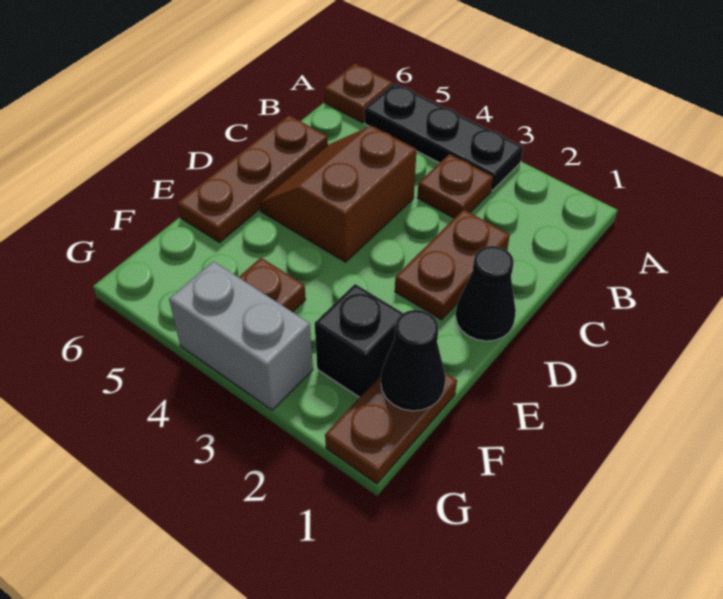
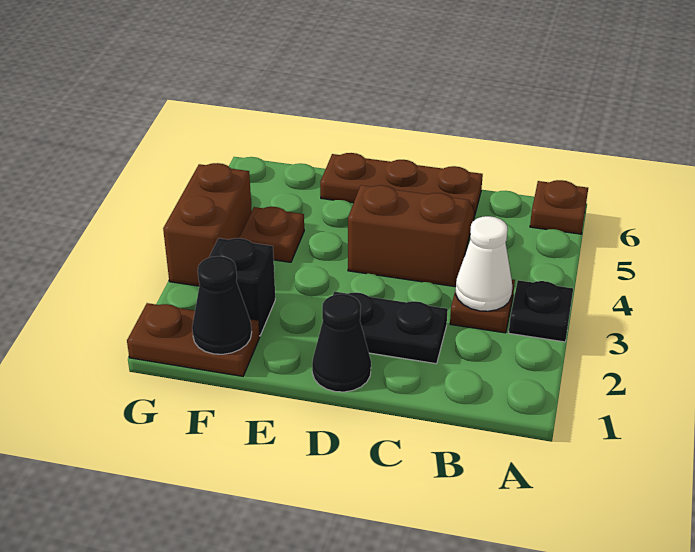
black plate A3:A5 level 1 -> black plate A3 level 1
none -> white cone B3 level 2
brown plate C2:D2 level 1 -> black plate C2:D2 level 1
grey brick G3:G4 level 1 -> brown brick G3:G4 level 1

